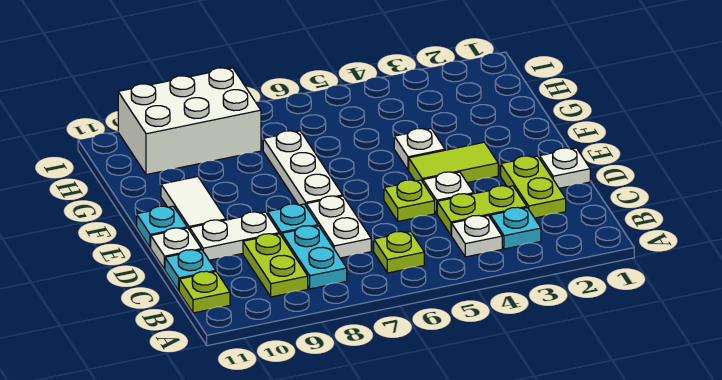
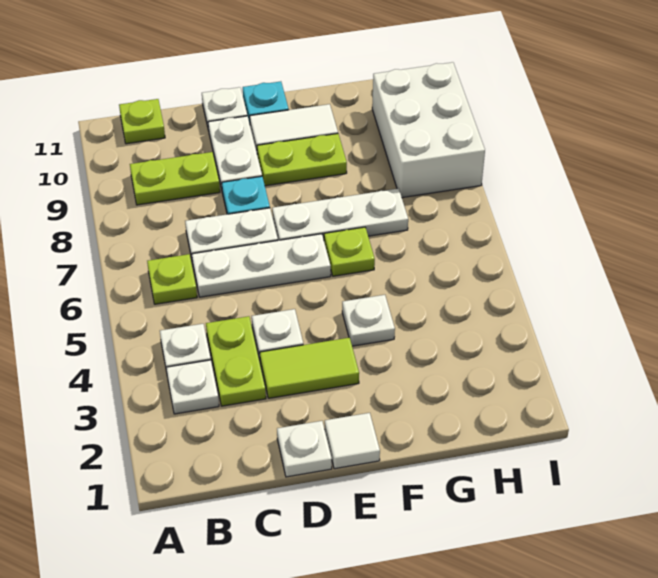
cyan plate B3 level 1 -> white plate B3 level 1
cyan plate B8:C8 level 1 -> none
lime plate C2:D2 level 1 -> lime plate E9:F9 level 1
none -> white plate C6:E6 level 1
cyan plate C11 level 1 -> none
lime plate D5 level 1 -> lime plate F6 level 1
none -> white tile E1 level 1
lime tile E3:E4 level 1 -> lime tile D3:E3 level 1

